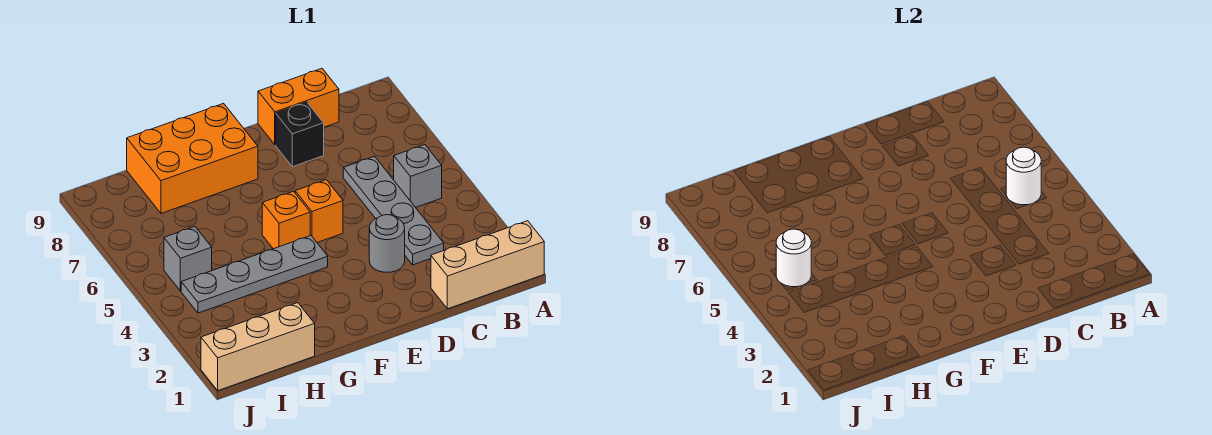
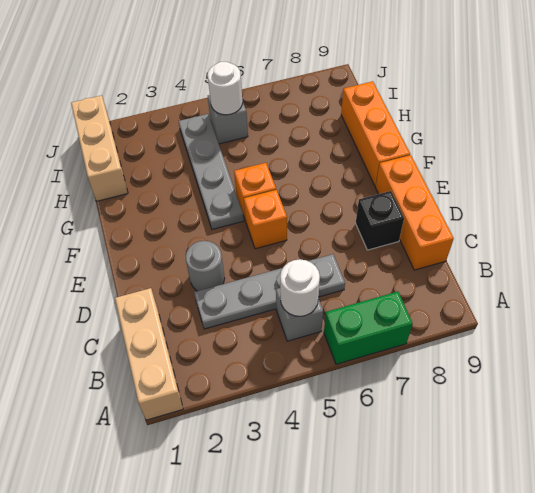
none -> green brick A6:A7 level 1
orange brick C9:D9 level 1 -> orange brick C9:E9 level 1
orange brick F8:H9 level 1 -> orange brick F9:H9 level 1

